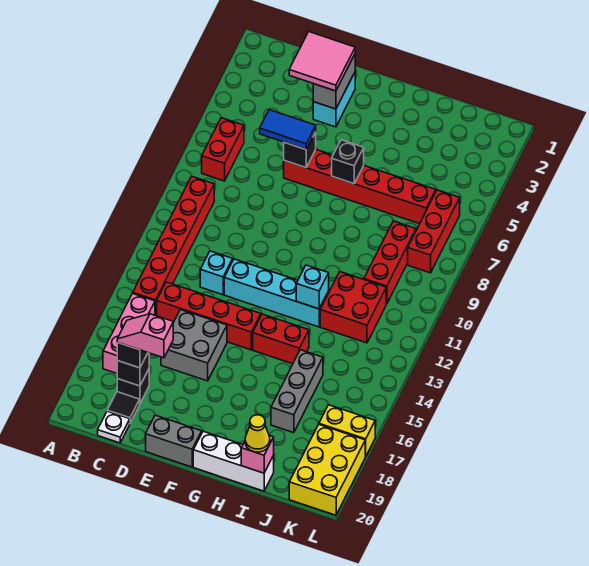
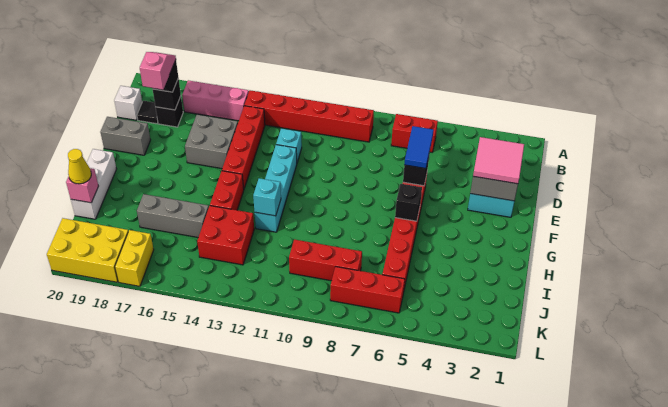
white plate C20 level 1 -> white brick C20 level 1
grey brick E20:F20 level 1 -> grey brick E19:E20 level 1
red brick I11:J12 level 1 -> red brick I13:J14 level 1

